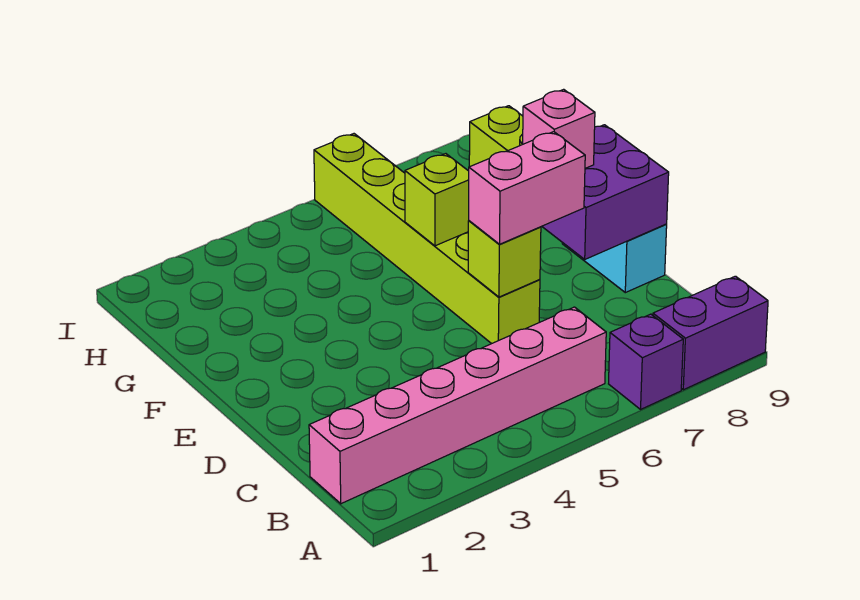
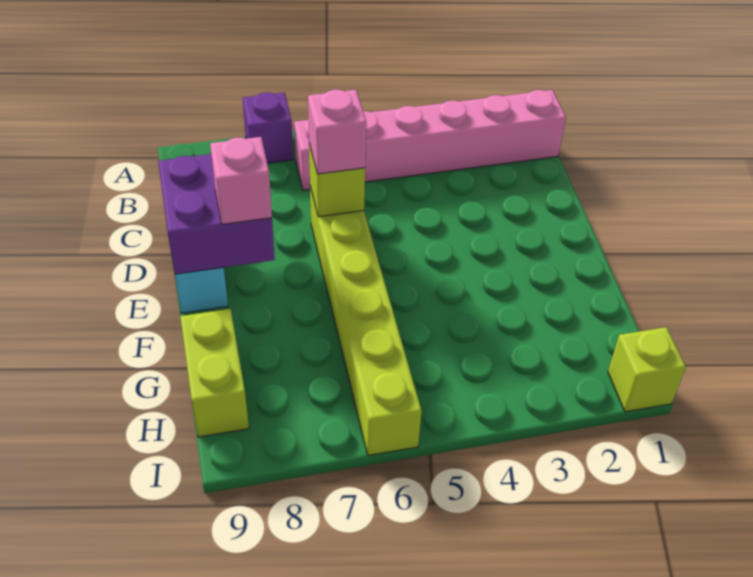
purple brick A8:A9 level 1 -> none
pink brick D6:D7 level 3 -> pink brick D6 level 3
lime brick F6 level 2 -> lime brick I1 level 1

